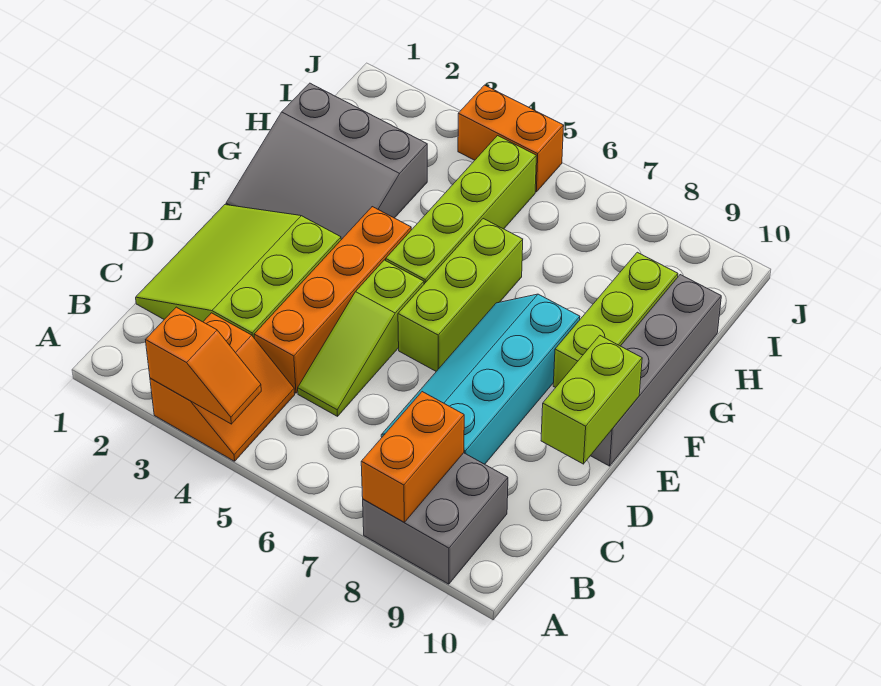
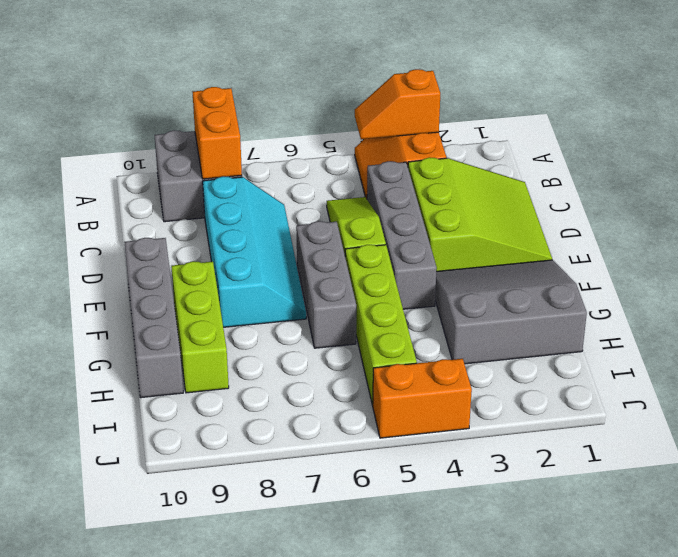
orange brick C4:F4 level 1 -> grey brick C4:F4 level 1
lime brick D10:E10 level 2 -> none
lime brick E6:G6 level 1 -> grey brick E6:G6 level 1

